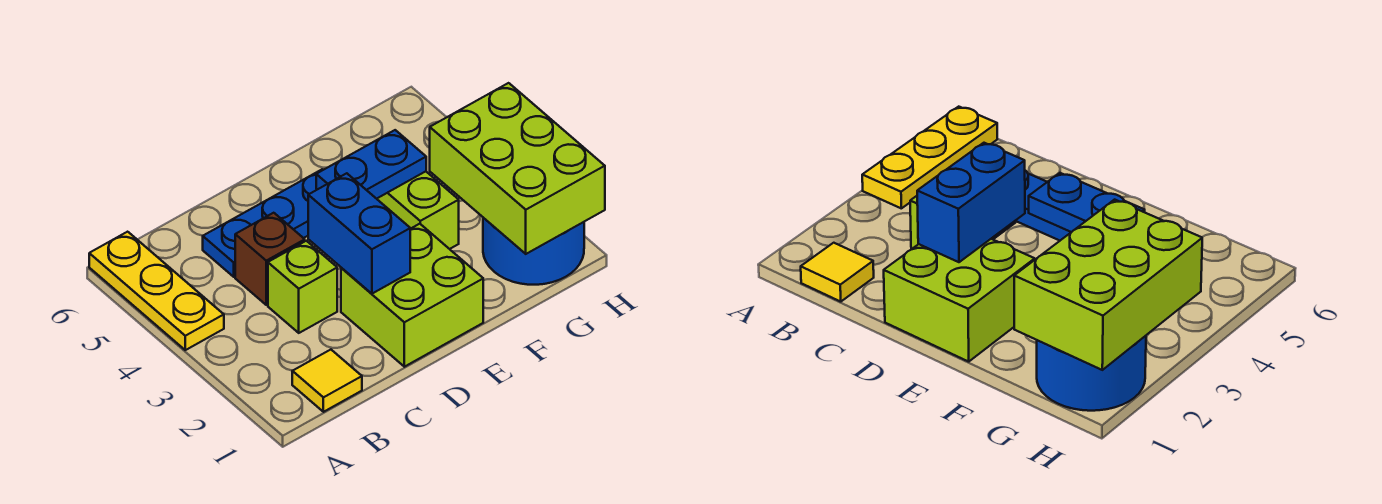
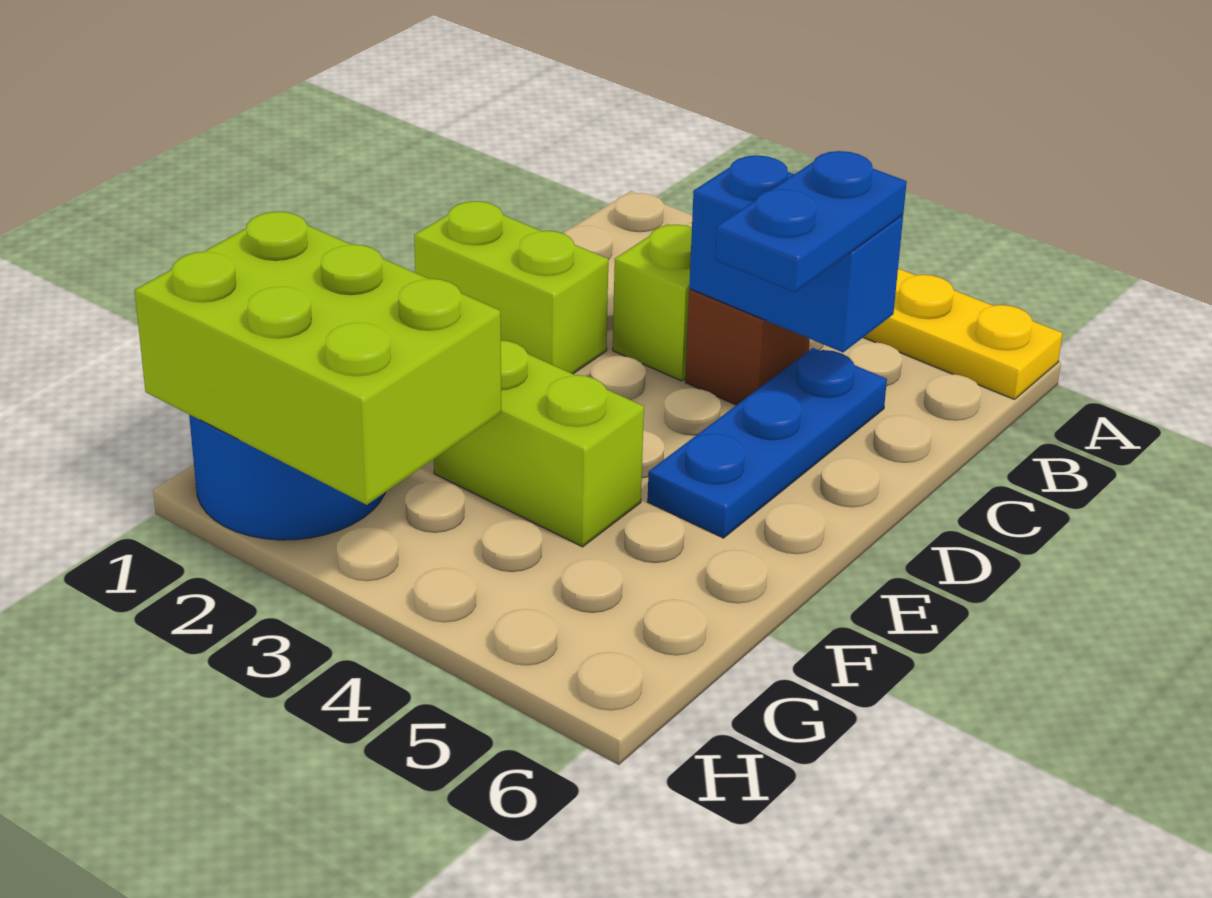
yellow tile B1 level 1 -> none
lime brick D1:E2 level 1 -> lime brick D1:D2 level 1
blue brick D2:D3 level 2 -> blue brick C4:C5 level 2
blue plate E4:F4 level 2 -> blue plate C5:D5 level 3

